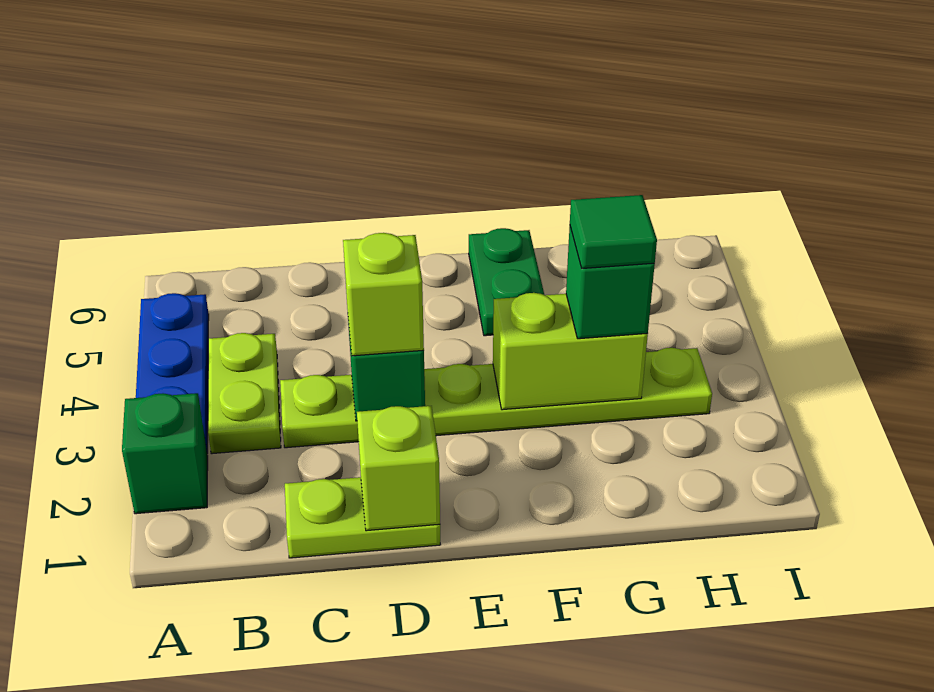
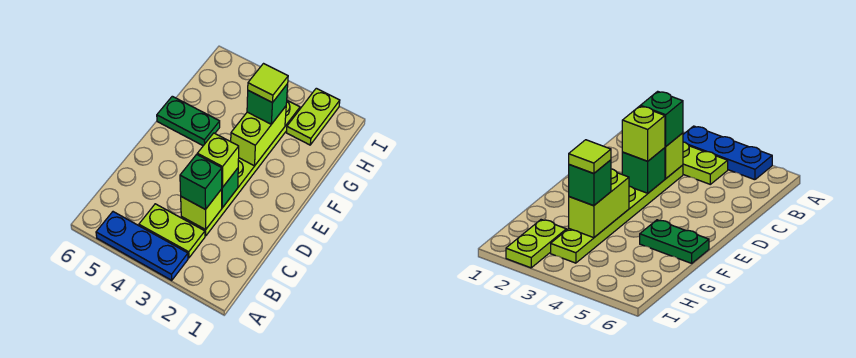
green brick A2 level 1 -> green brick C3 level 3
lime plate C1:D1 level 1 -> lime plate H2:I2 level 1
lime brick D1 level 2 -> lime brick C3 level 2
green tile G3 level 4 -> lime tile G3 level 4

